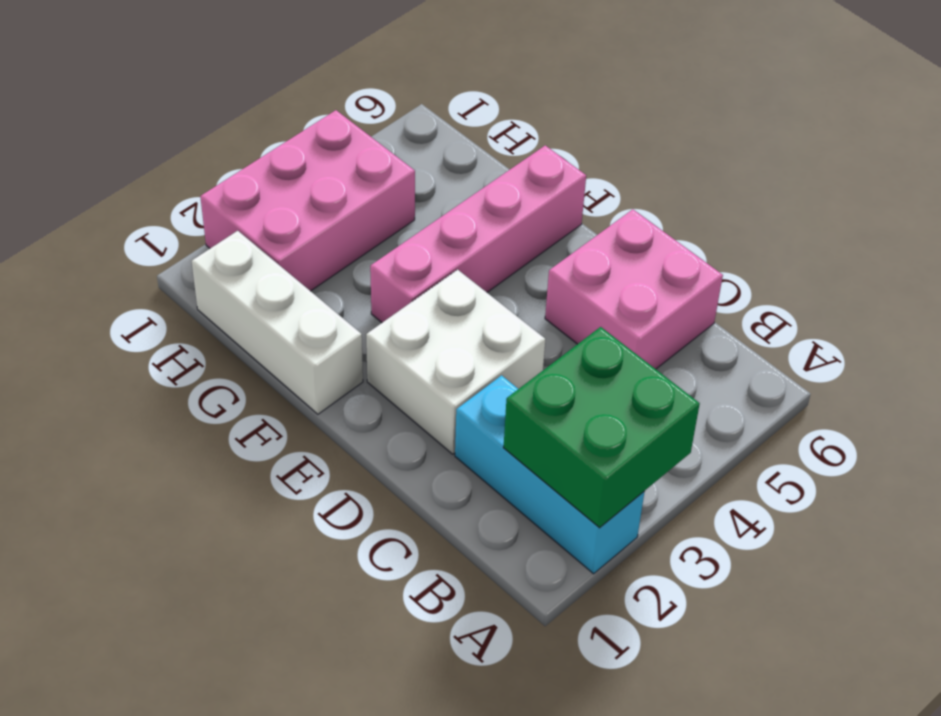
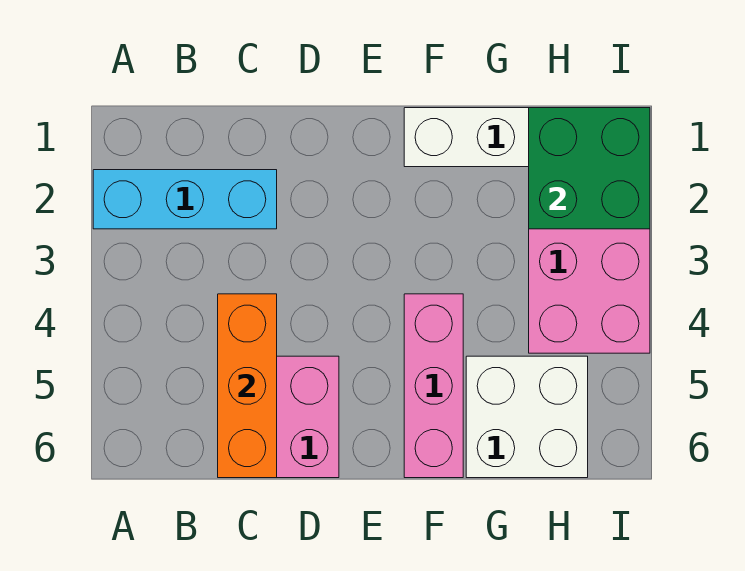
green brick A2:B3 level 2 -> green brick H1:I2 level 2
none -> orange brick C4:C6 level 2
white brick D2:E3 level 1 -> white brick G5:H6 level 1
pink brick F3:F6 level 1 -> pink brick F4:F6 level 1

